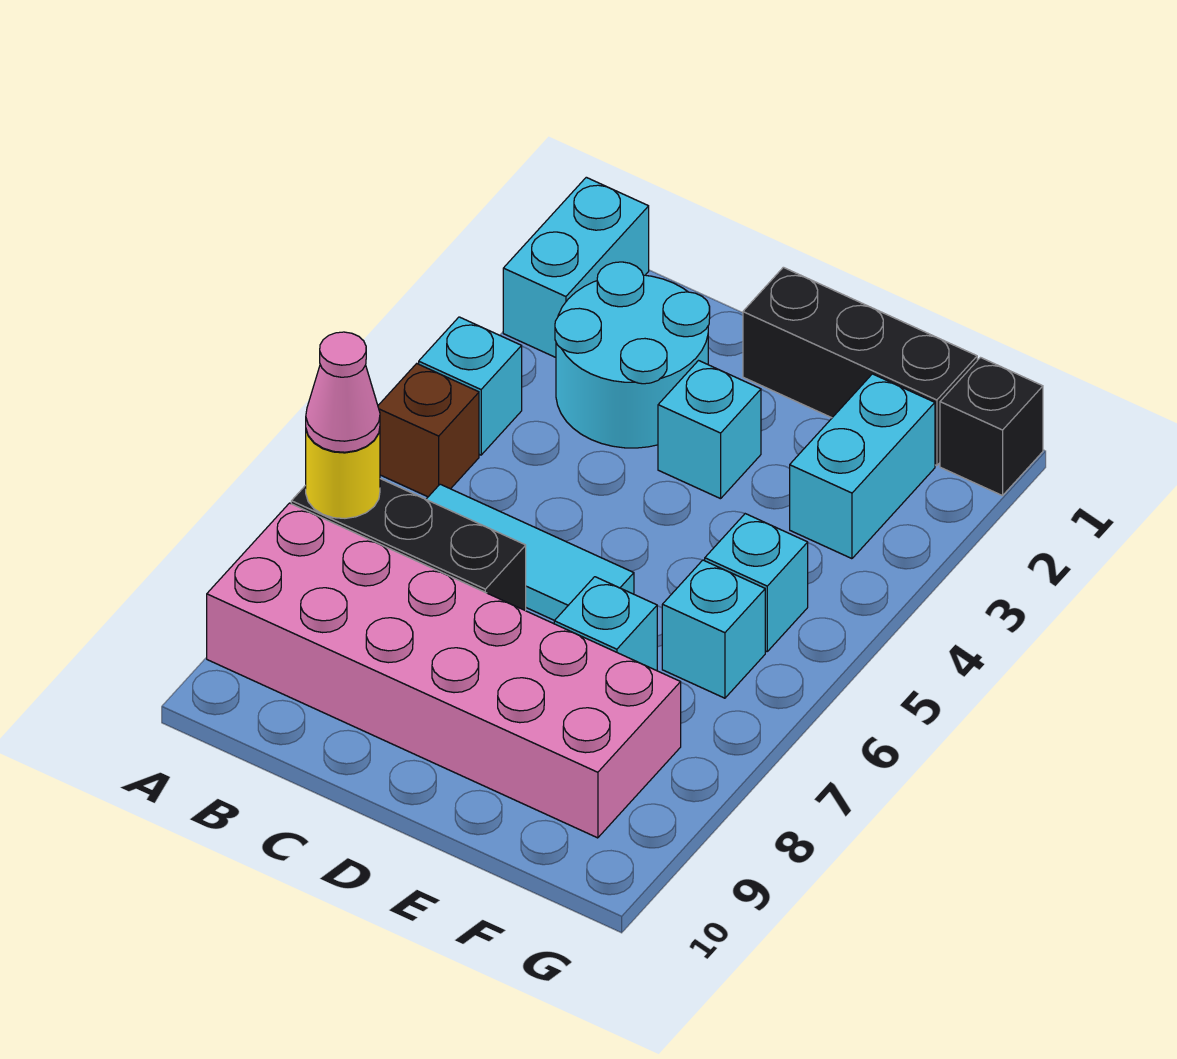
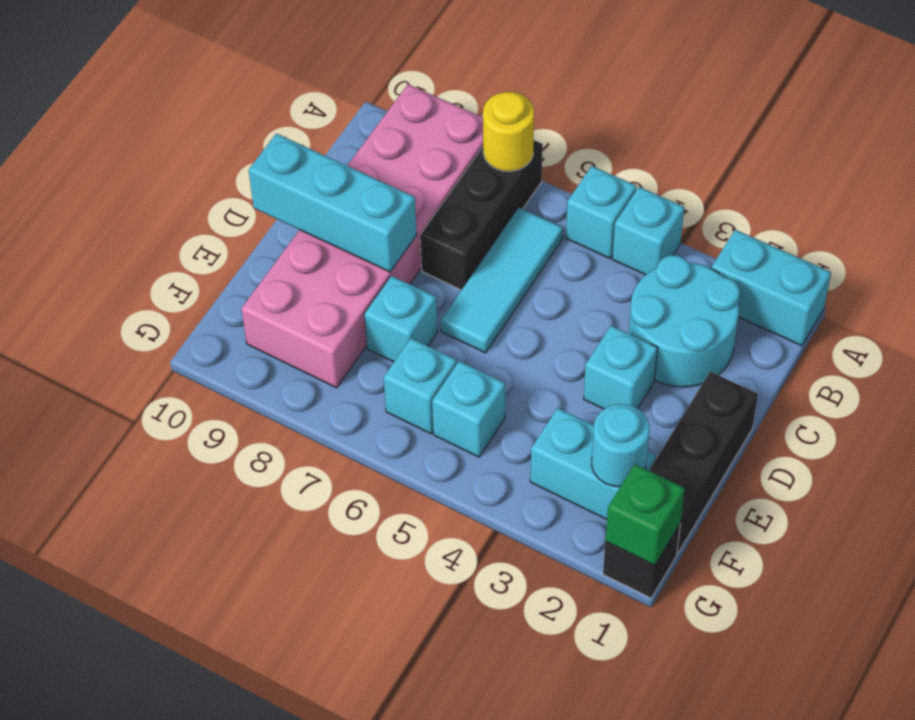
brown brick A5 level 1 -> cyan brick A5 level 1
pink cone A7 level 3 -> none
none -> cyan brick D8:D10 level 2
none -> cyan round brick F2 level 2
none -> green brick G1 level 2

